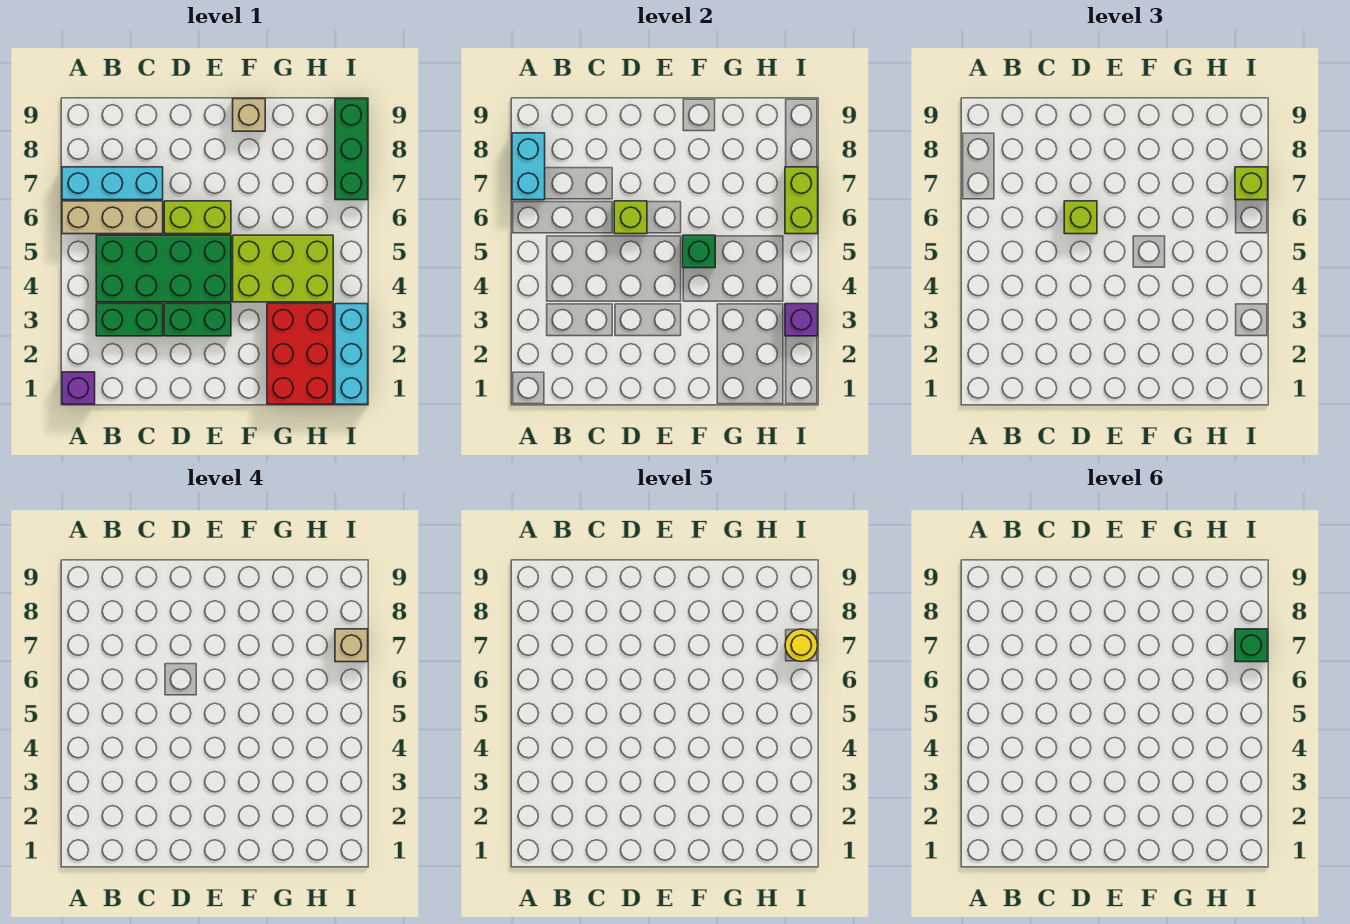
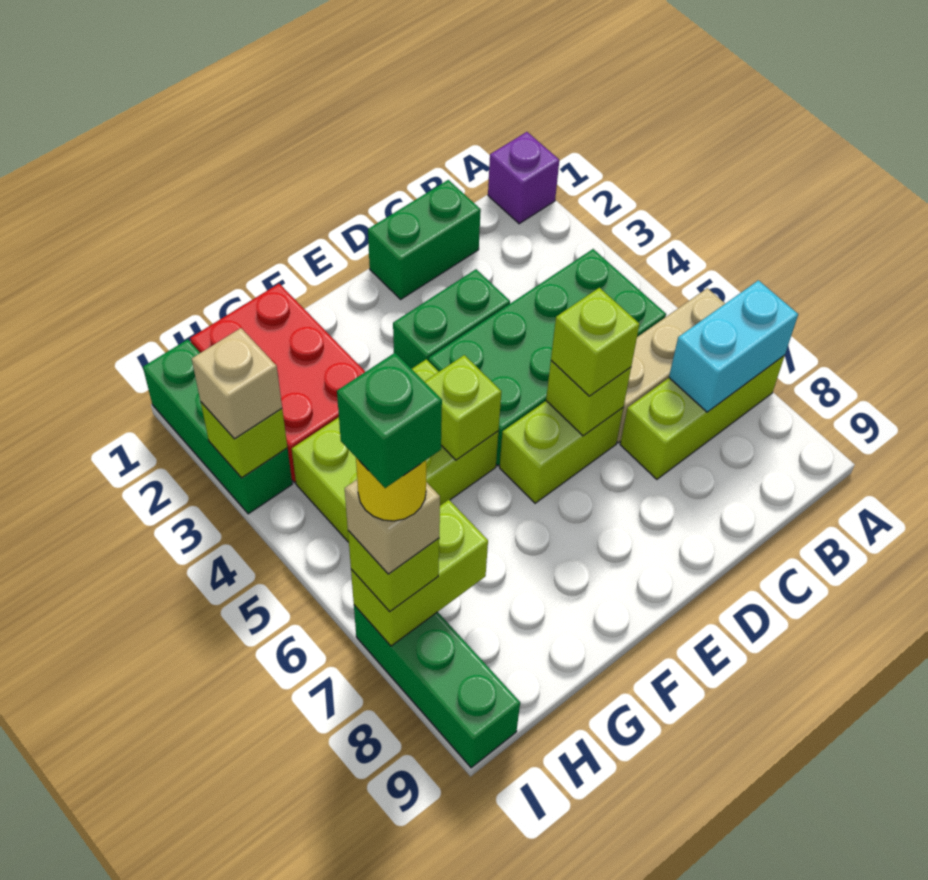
cyan brick A7:C7 level 1 -> lime brick A7:C7 level 1
cyan brick A7:A8 level 2 -> cyan brick A7:B7 level 2
green brick B3:C3 level 1 -> green brick C1:D1 level 1
green brick F5 level 2 -> lime brick F5 level 2
tan brick F9 level 1 -> tan brick I3 level 3
cyan brick I1:I3 level 1 -> green brick I1:I3 level 1
purple brick I3 level 2 -> lime brick I3 level 2
lime brick I6:I7 level 2 -> lime brick H7:I7 level 2

